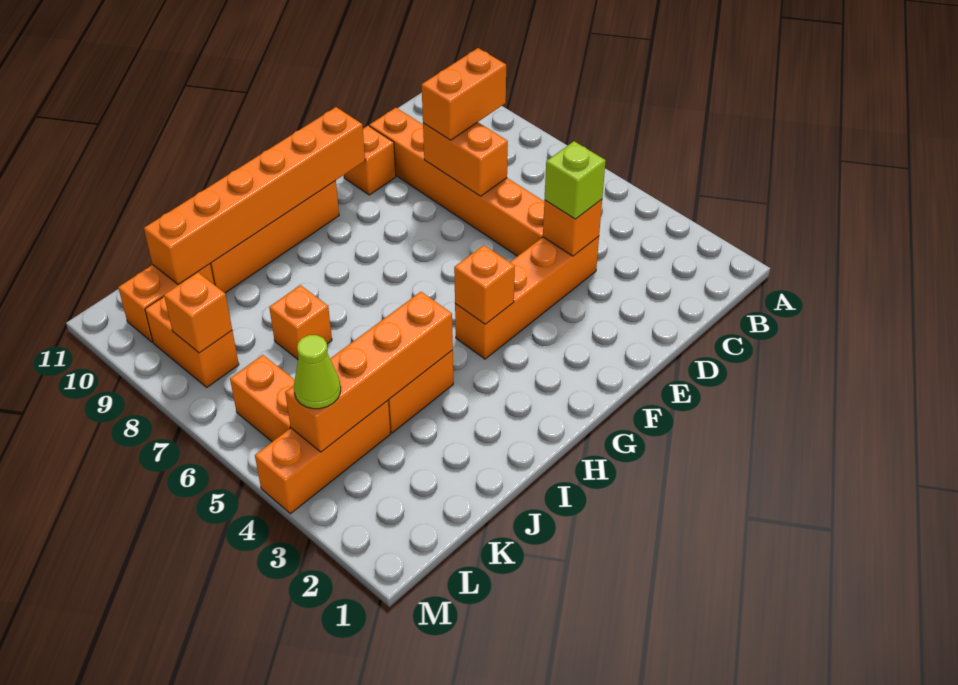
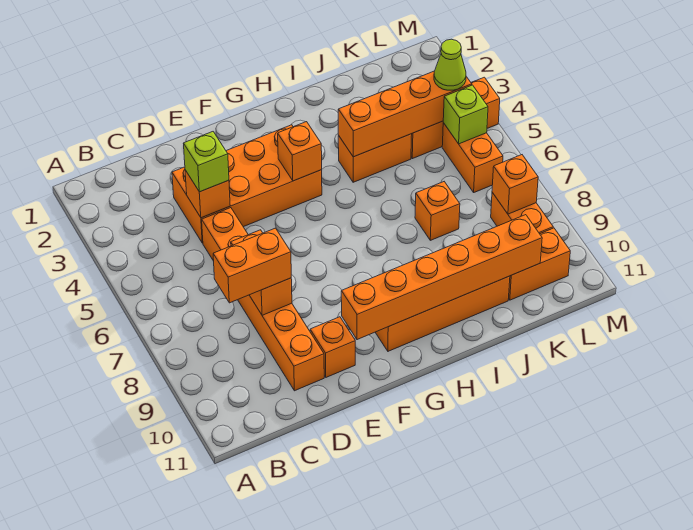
orange brick D4:G4 level 1 -> orange brick D3:G4 level 1
none -> lime brick L5 level 2

